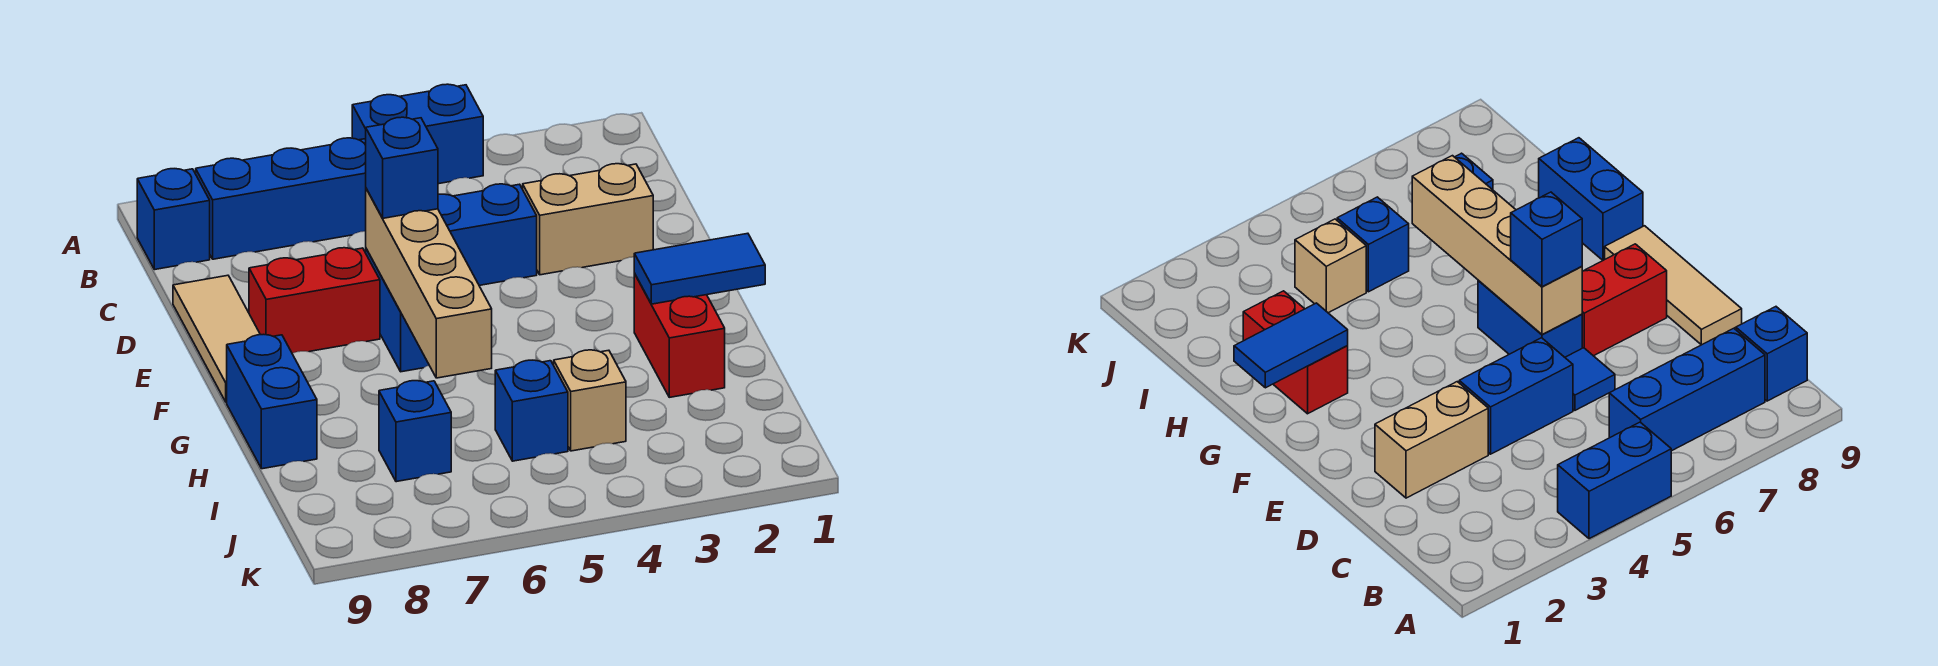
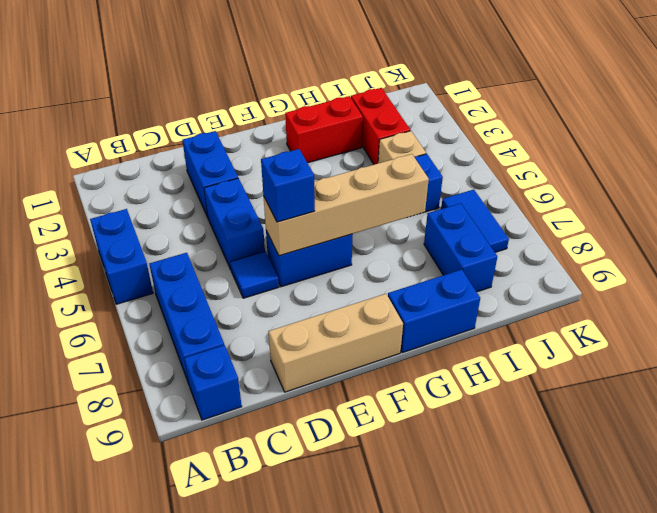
tan brick D2:D3 level 1 -> blue brick D2:D3 level 1
tan tile D9:F9 level 1 -> tan brick D9:F9 level 1
red brick E7:E8 level 1 -> red brick I2:I3 level 1
blue tile G1:G2 level 2 -> blue tile J6:J7 level 1
blue brick I7 level 1 -> blue brick I7:I8 level 1

